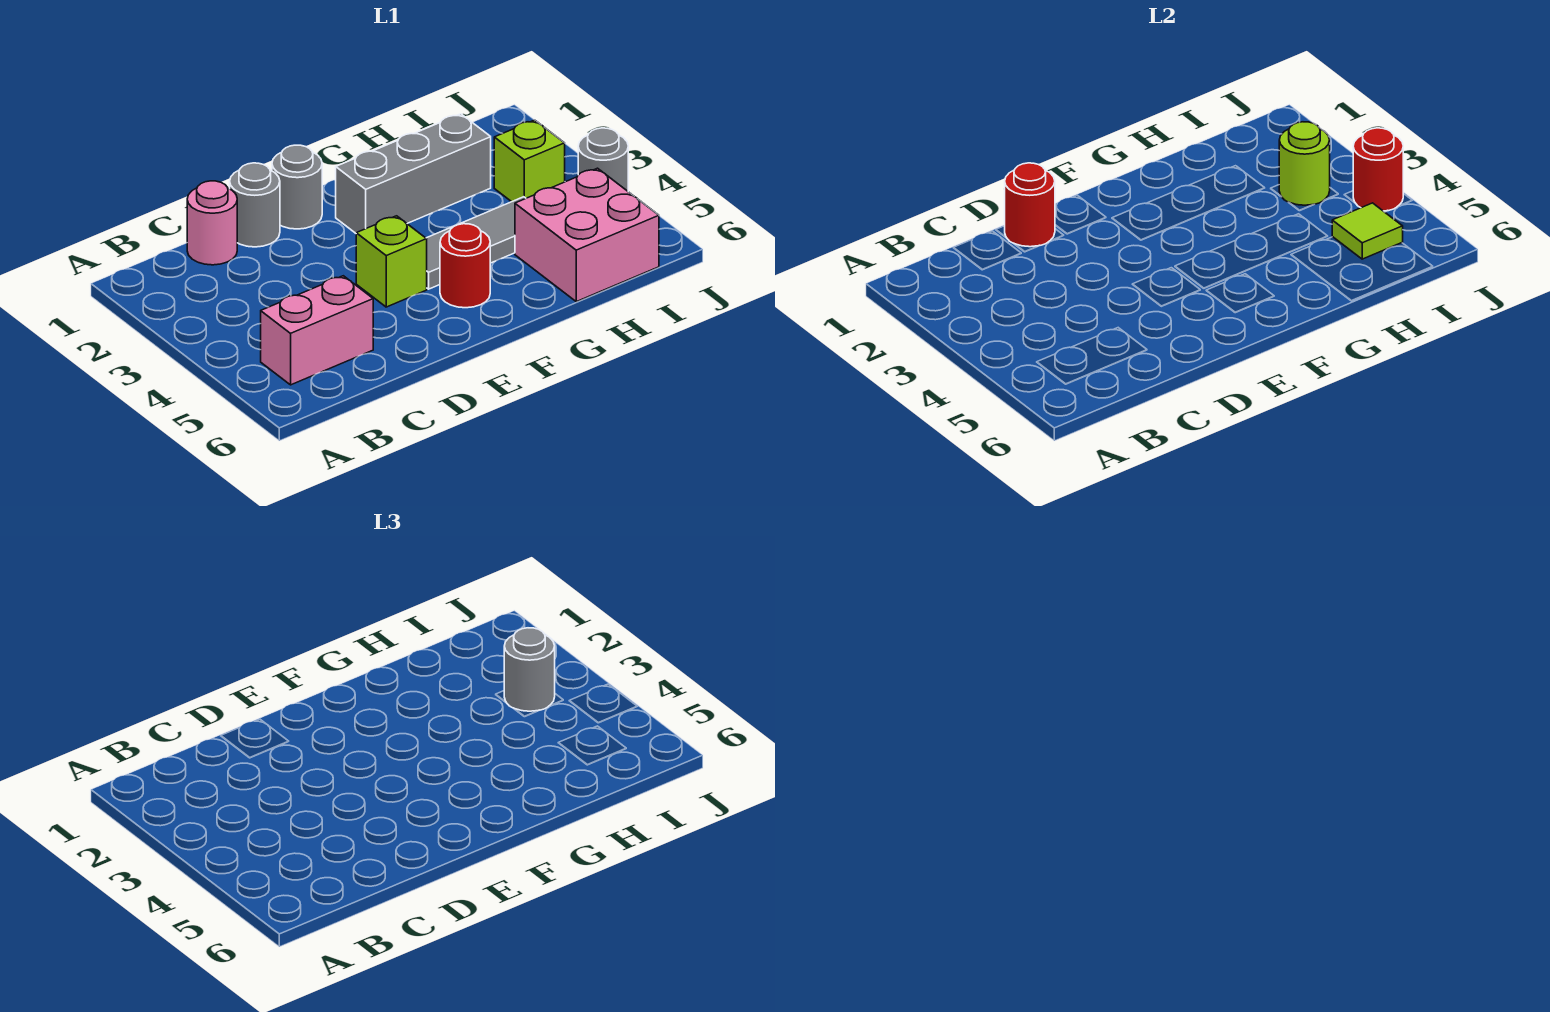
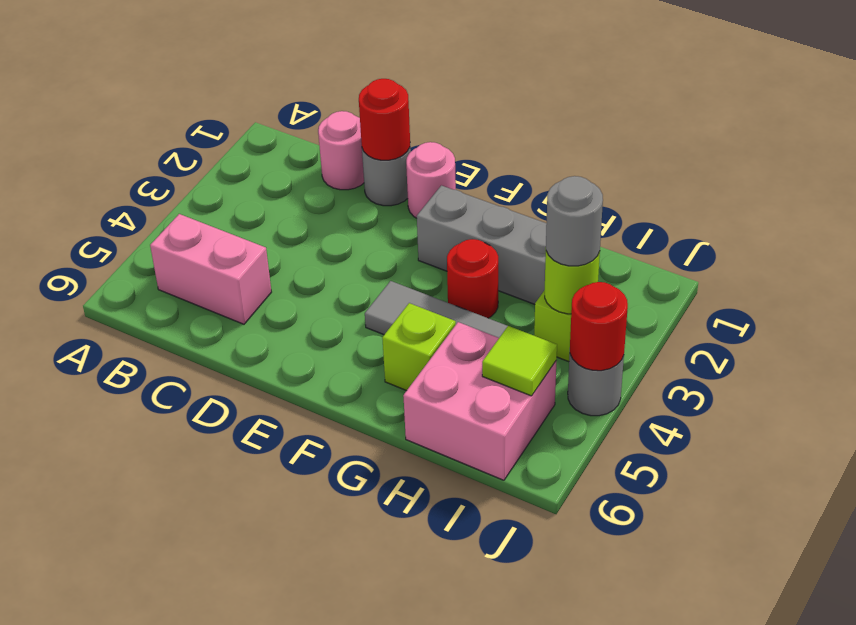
grey round brick E1 level 1 -> pink round brick E1 level 1
lime brick E4 level 1 -> lime brick G5 level 1
red round brick F5 level 1 -> red round brick G3 level 1

